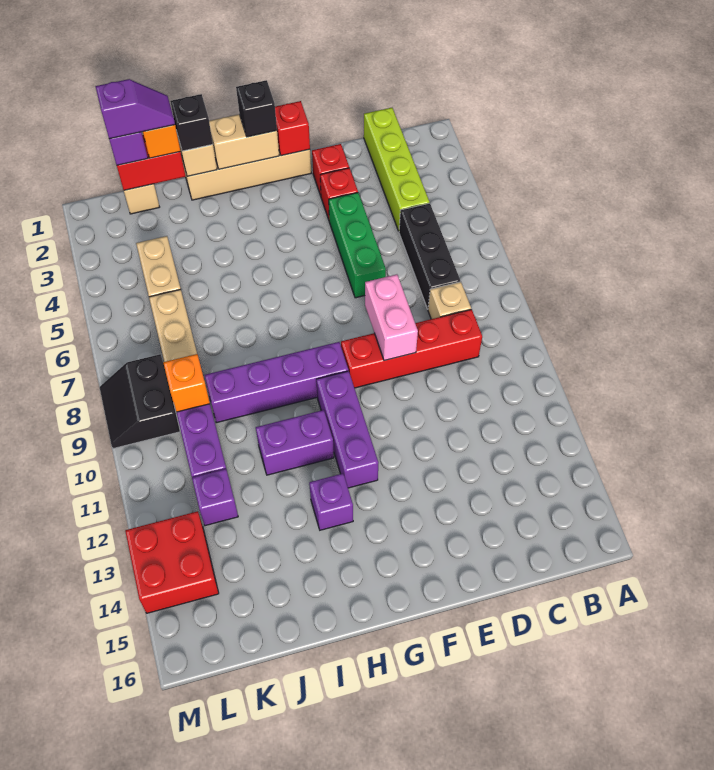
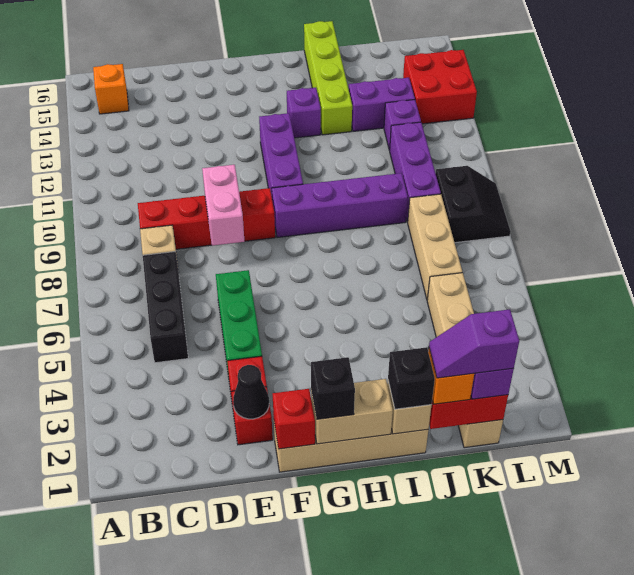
lime brick C1:C4 level 1 -> lime brick I13:I16 level 1
none -> black cone E2 level 2
purple brick H11:I11 level 1 -> purple brick J13:K13 level 1
orange brick K9 level 2 -> orange brick B15 level 1

